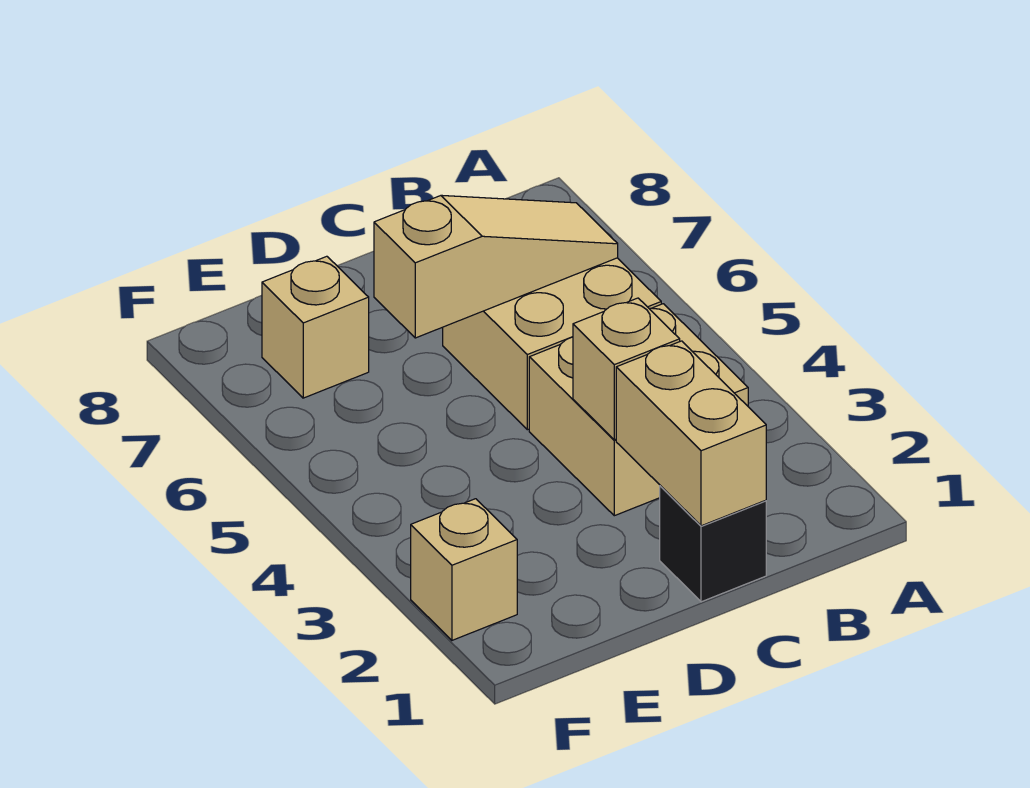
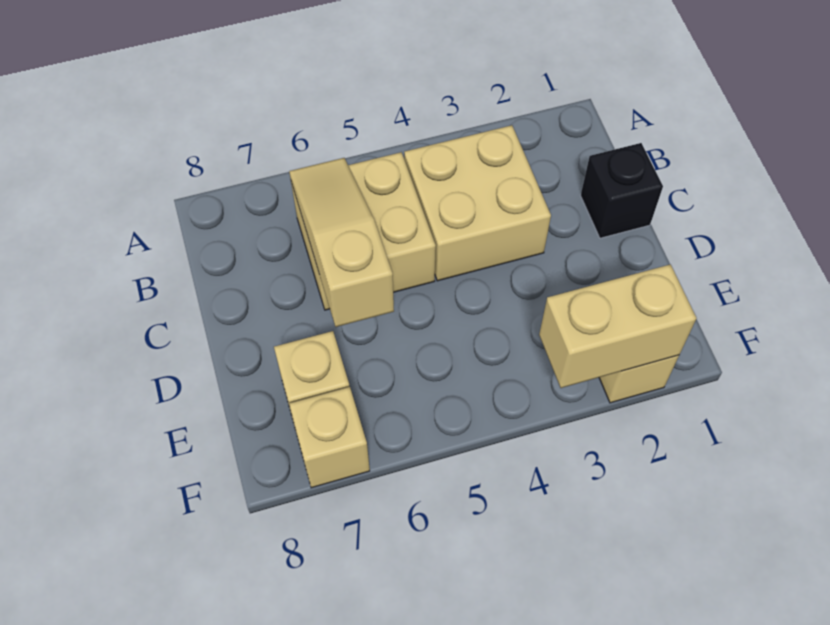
tan brick C1:C2 level 2 -> tan brick F2:F3 level 2
tan brick C3 level 2 -> tan brick F7 level 1

